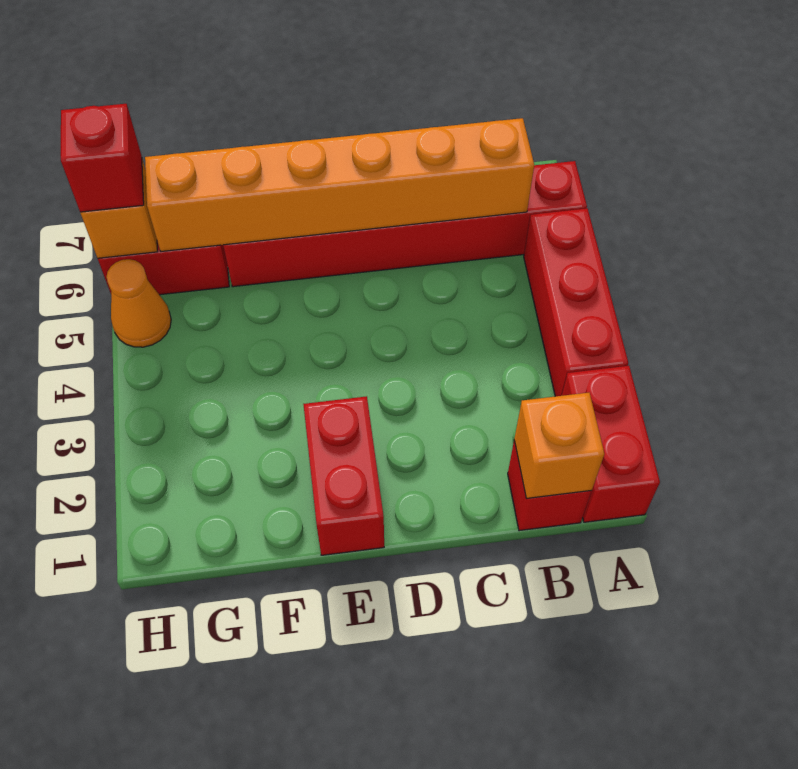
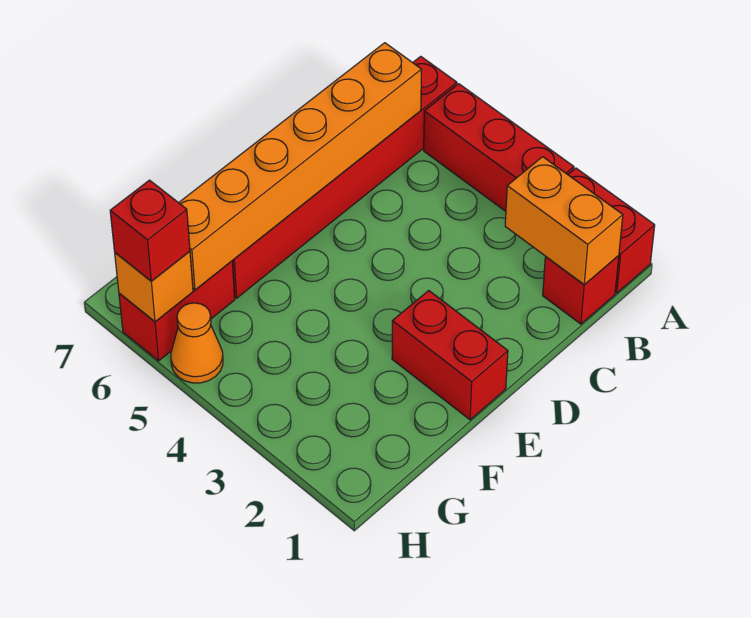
orange brick B1 level 2 -> orange brick B1:B2 level 2

